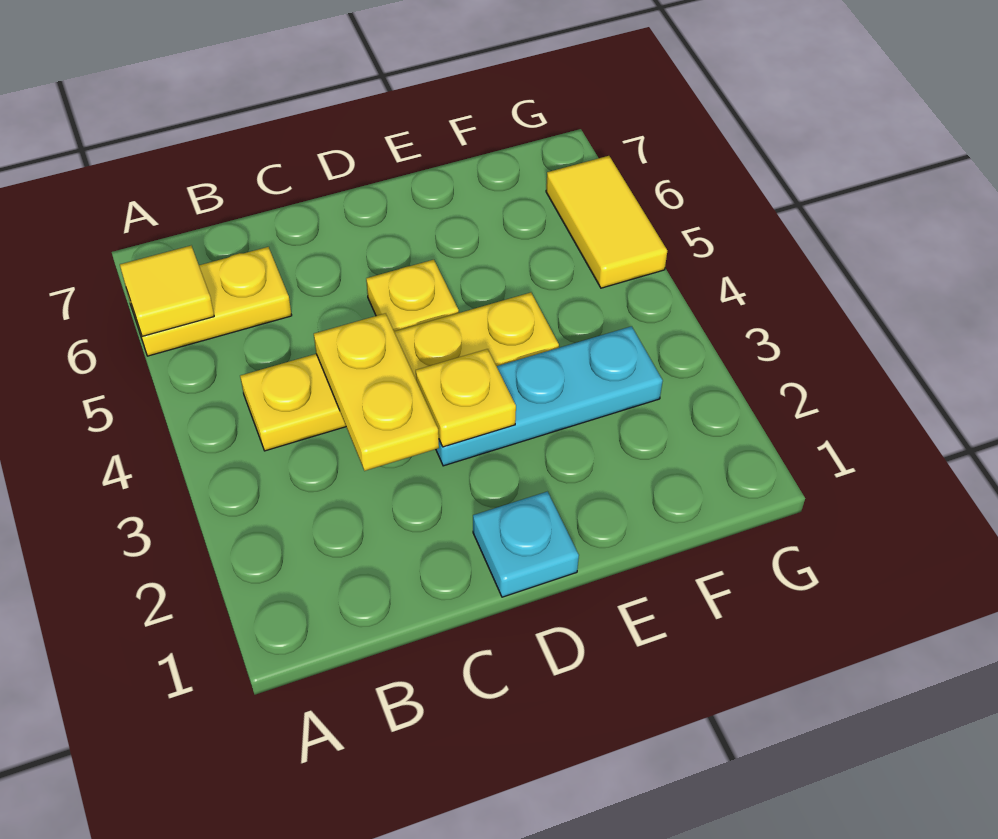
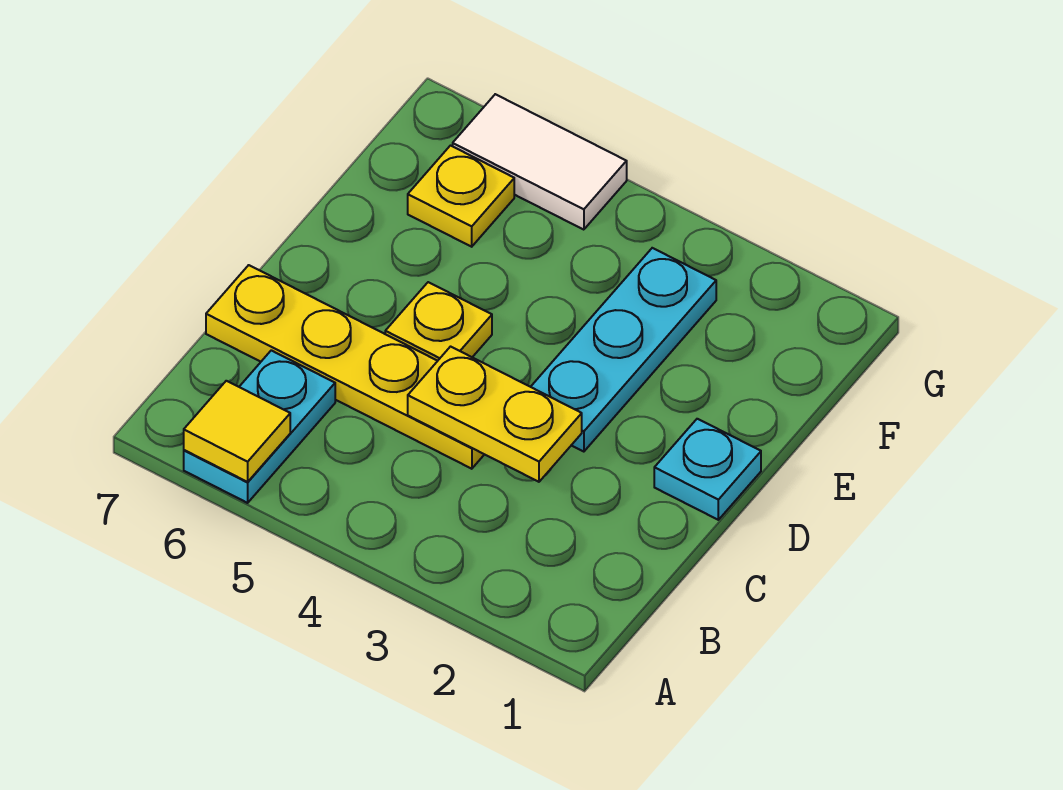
yellow plate A6:B6 level 1 -> cyan plate A6:B6 level 1
yellow plate B4:E4 level 1 -> yellow plate C4:C7 level 1
yellow plate D3 level 2 -> yellow plate F6 level 1
yellow tile G5:G6 level 1 -> white tile G5:G6 level 1

